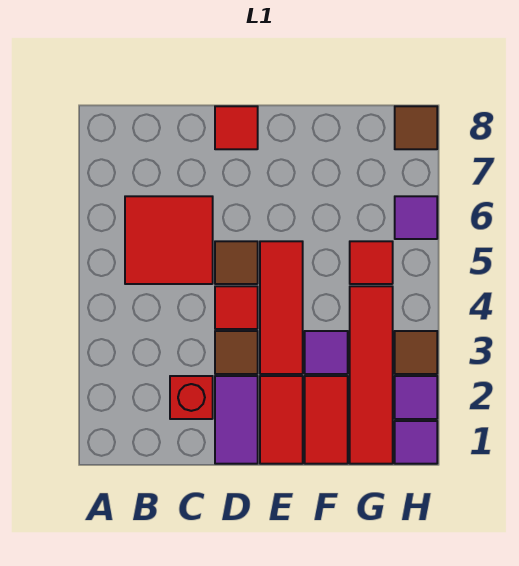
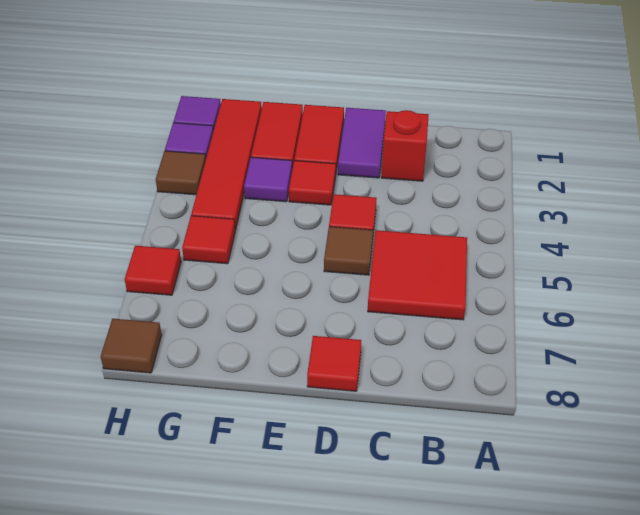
brown tile D3 level 1 -> none
red tile E3:E5 level 1 -> red tile E3 level 1
purple tile H6 level 1 -> red tile H6 level 1

